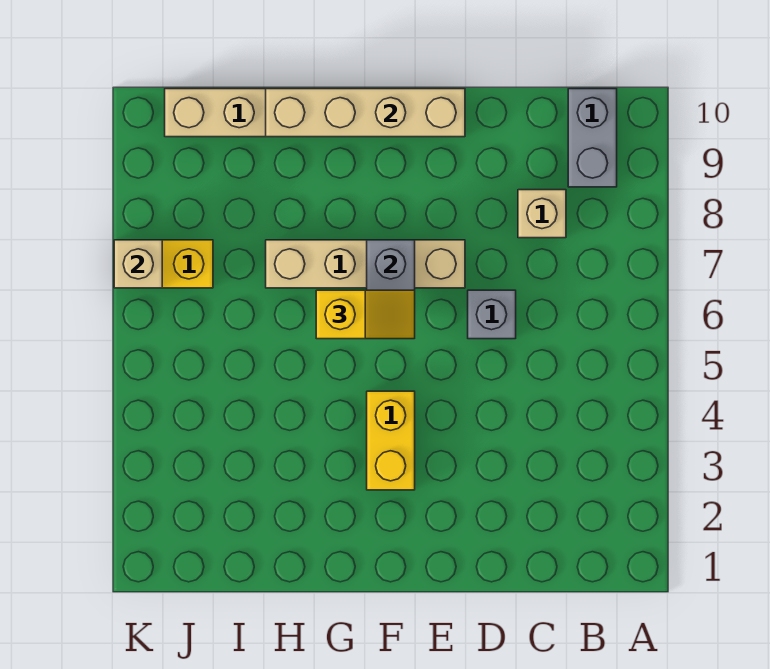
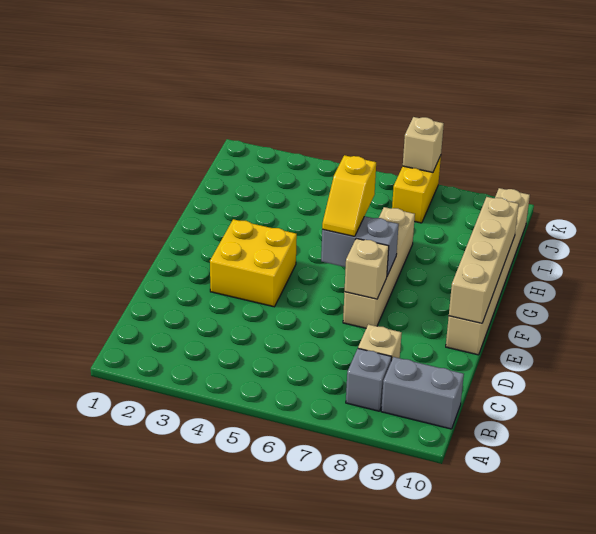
grey brick D6 level 1 -> grey brick B8 level 1
none -> tan brick E7 level 2
yellow brick F3:F4 level 1 -> yellow brick E3:F4 level 1

